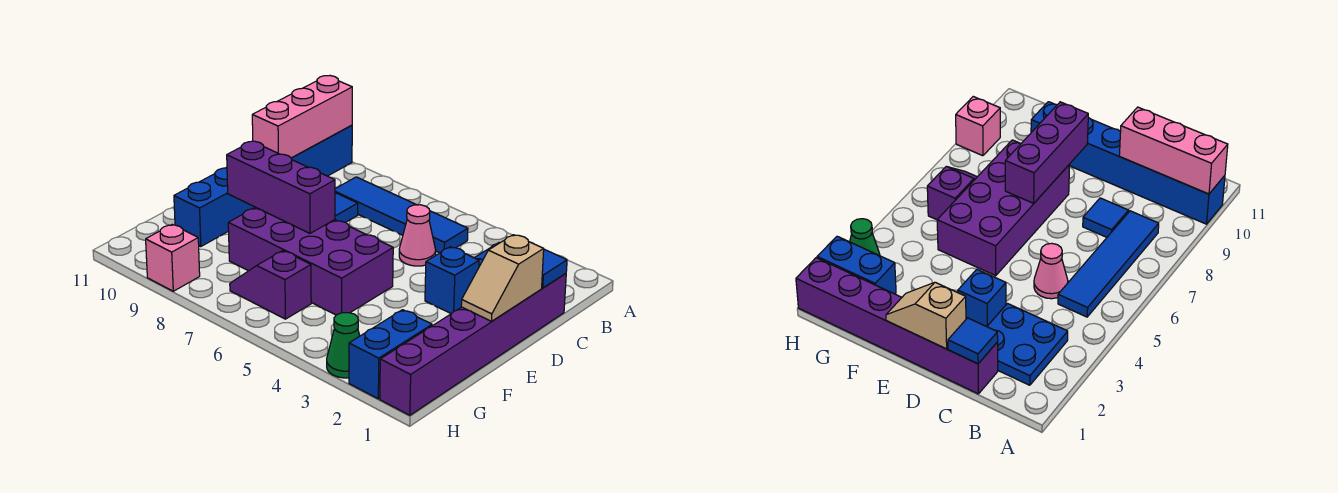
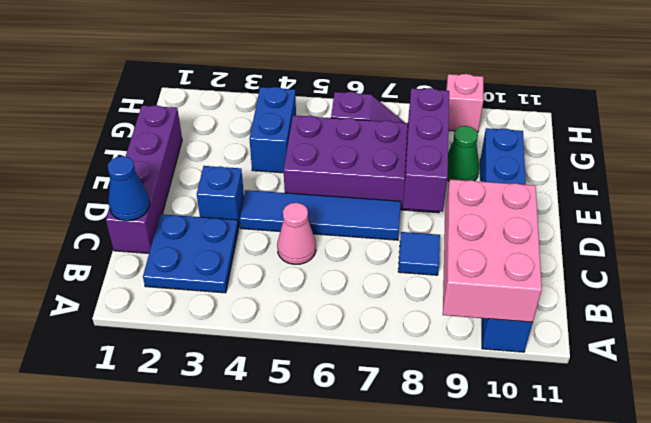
pink brick A10:C10 level 2 -> pink brick A9:C10 level 2
blue tile B5:B8 level 1 -> blue tile D4:D7 level 1
purple brick C1:H1 level 1 -> purple brick C1:F1 level 1
blue tile C1 level 2 -> blue cone C1 level 2
tan slope D1:E1 level 2 top D -> none
purple brick E7:E9 level 2 -> purple brick D8:F8 level 2
blue brick G2:H2 level 1 -> blue brick F4:G4 level 1
green cone H3 level 1 -> green cone F9 level 1

